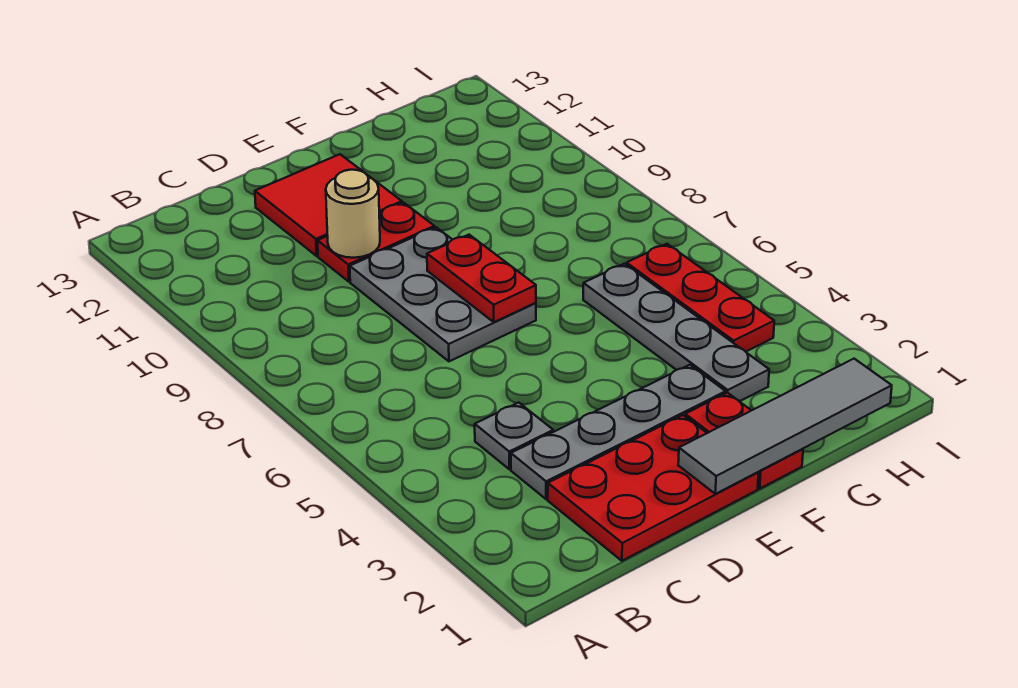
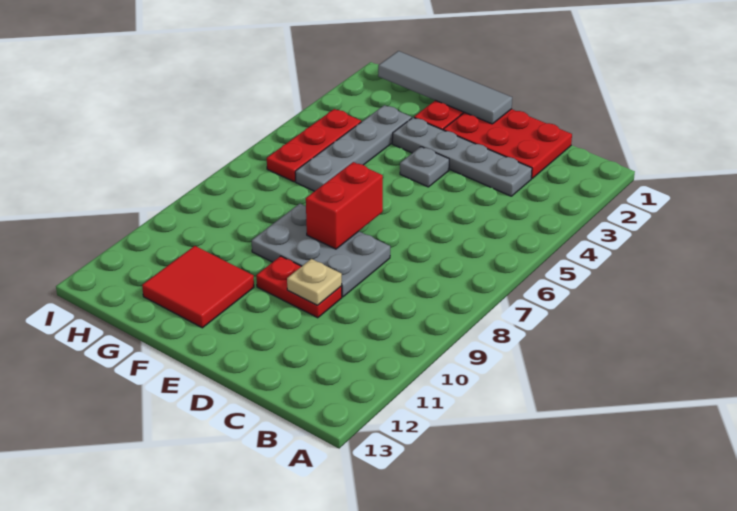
grey plate C4 level 1 -> grey plate E4 level 1
grey plate D7:E9 level 1 -> grey plate D8:F9 level 1
tan round brick D10 level 2 -> tan plate D10 level 2
red tile D11:E12 level 1 -> red tile F11:G12 level 1
red plate E7:E8 level 2 -> red brick E7:E8 level 2

